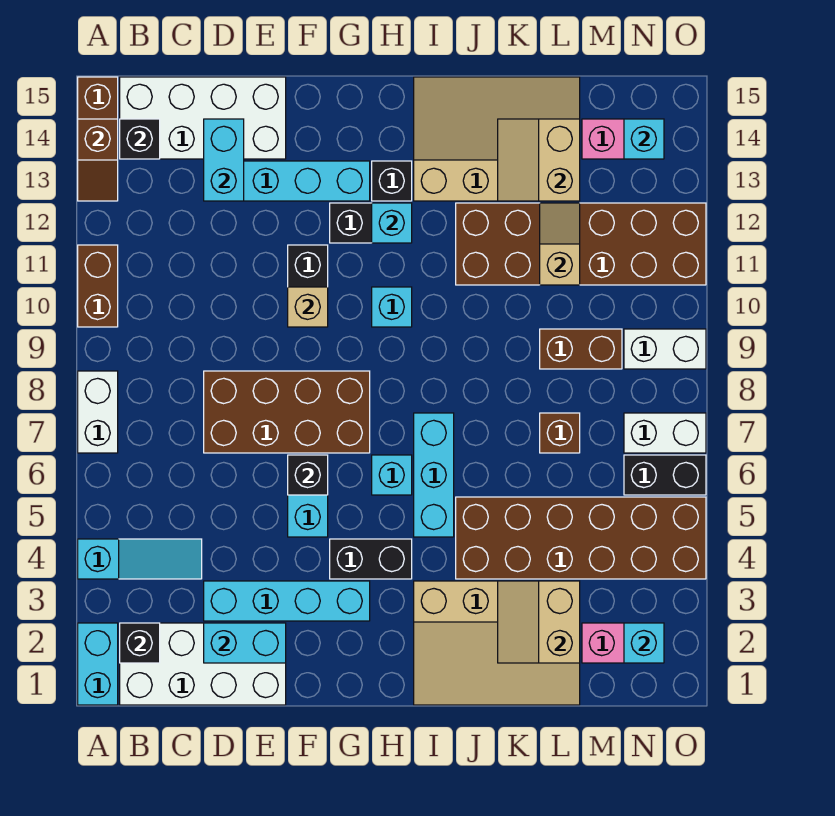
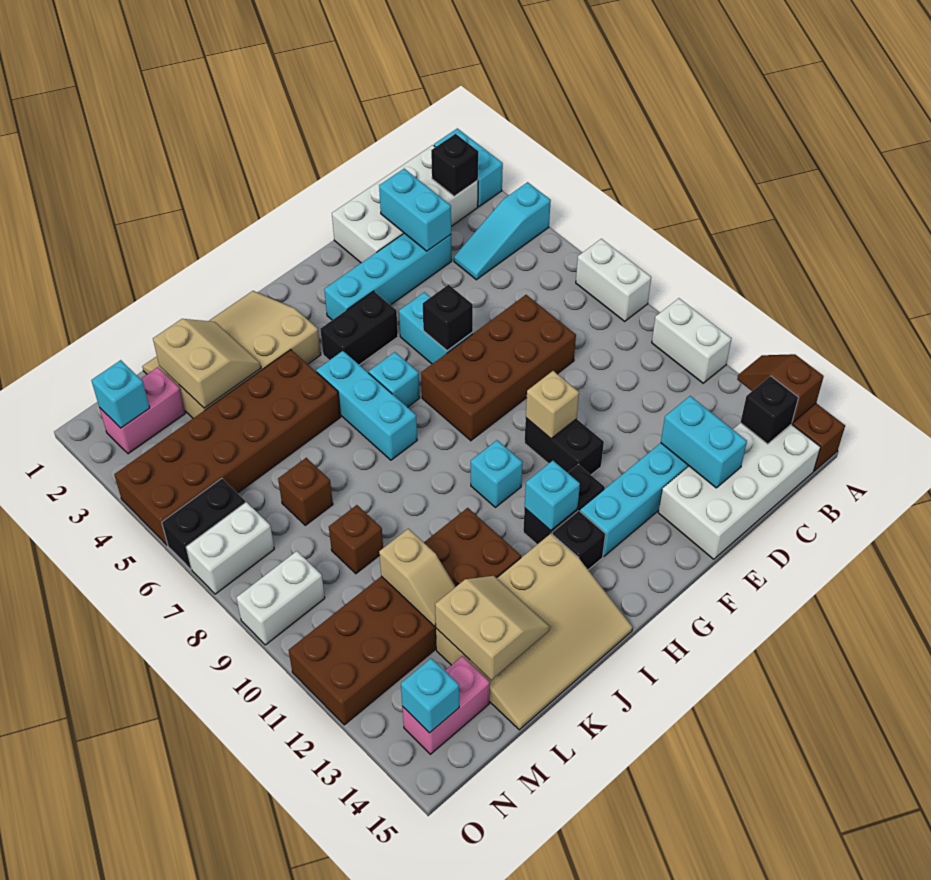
brown brick A10:A11 level 1 -> white brick A10:A11 level 1
cyan brick D2:E2 level 2 -> cyan brick D2:D3 level 2
brown brick L9:M9 level 1 -> brown brick L9 level 1

